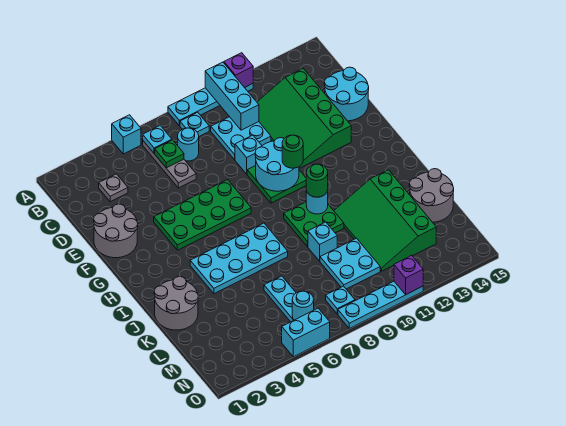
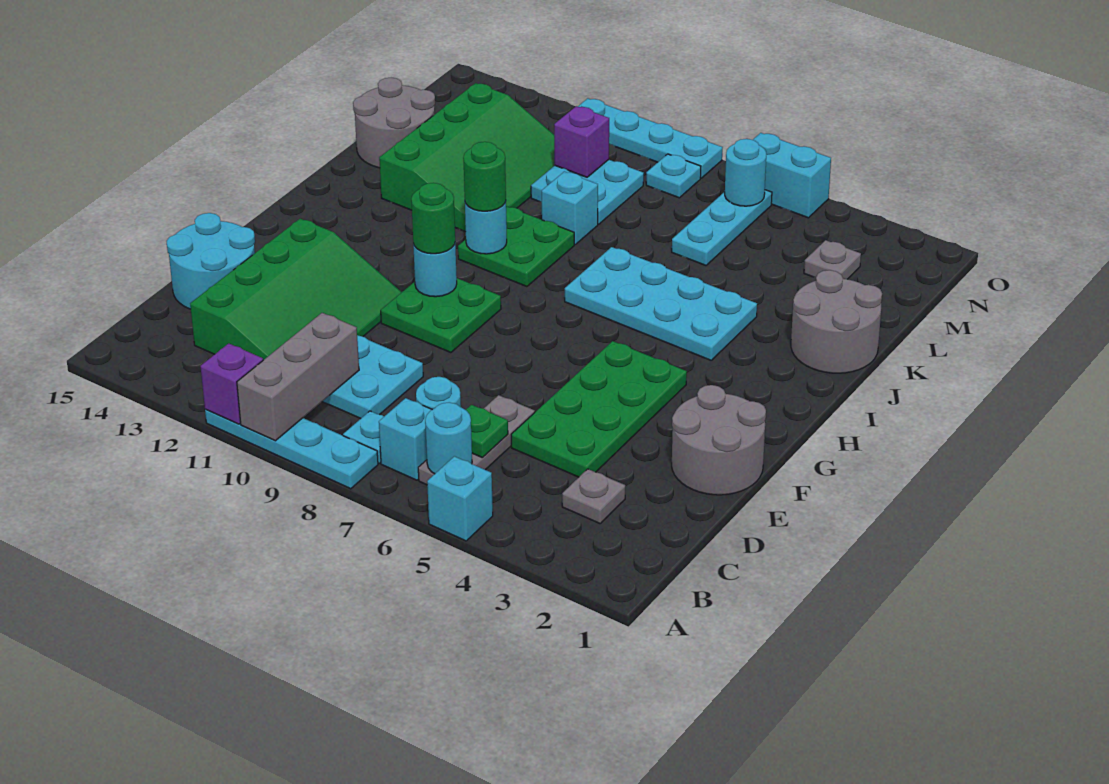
cyan brick A10:C10 level 2 -> grey brick A10:C10 level 2
cyan plate B6 level 2 -> cyan round brick B6 level 2
cyan brick E9 level 1 -> cyan brick B7 level 1
green plate F4:G7 level 1 -> green plate D4:G5 level 1
cyan round brick F9:G10 level 2 -> cyan round brick G10 level 2
none -> grey plate M3 level 1
purple brick O11 level 2 -> purple brick M10 level 2

